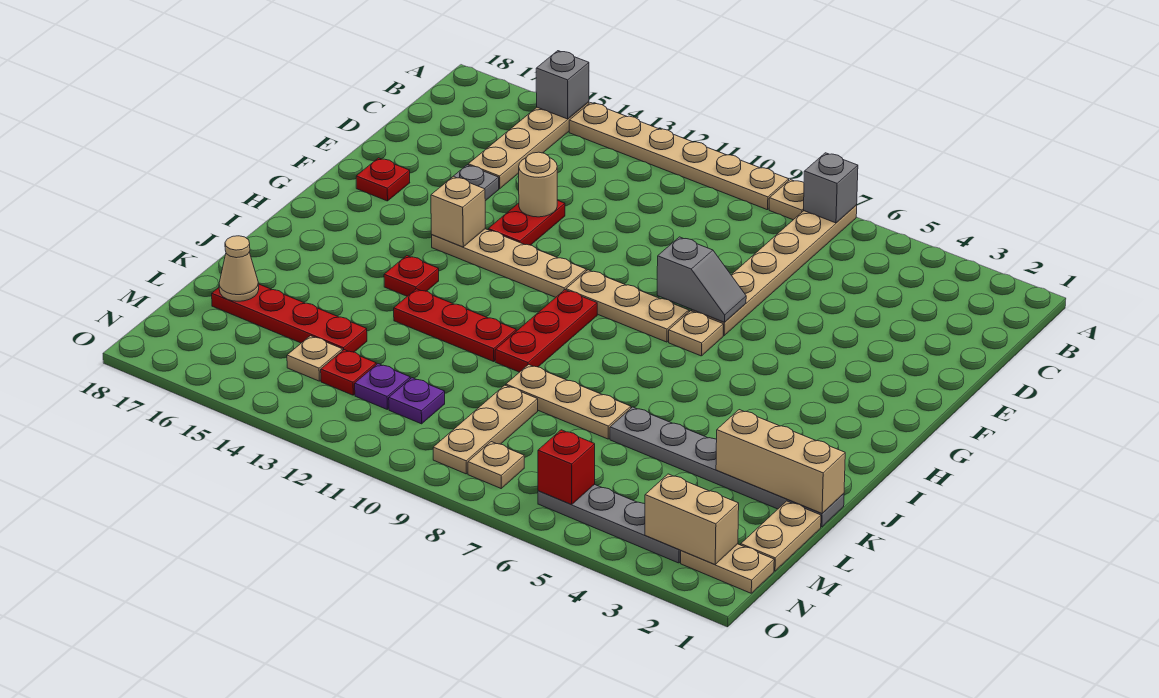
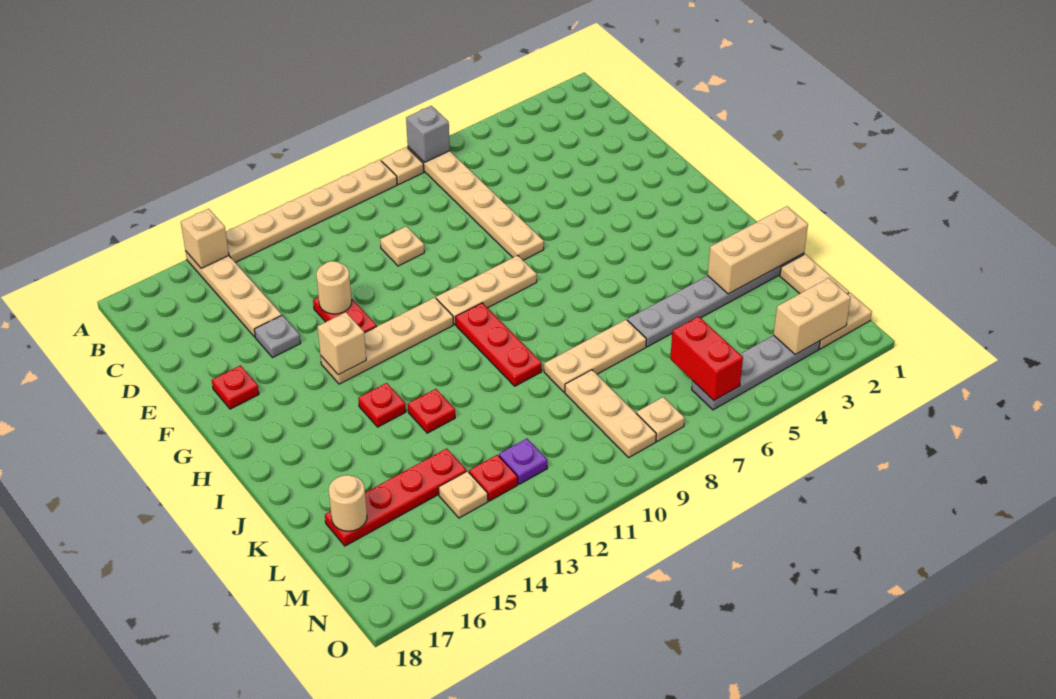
grey brick A15 level 2 -> tan brick A15 level 2
grey slope F7:F8 level 2 top 8 -> none
tan plate G7 level 1 -> tan plate D10 level 1
red plate J11:J13 level 1 -> red plate J13 level 1
tan cone L17 level 2 -> tan round brick L17 level 2
purple plate M11 level 1 -> none
red brick N6 level 2 -> red brick M6:N6 level 2

